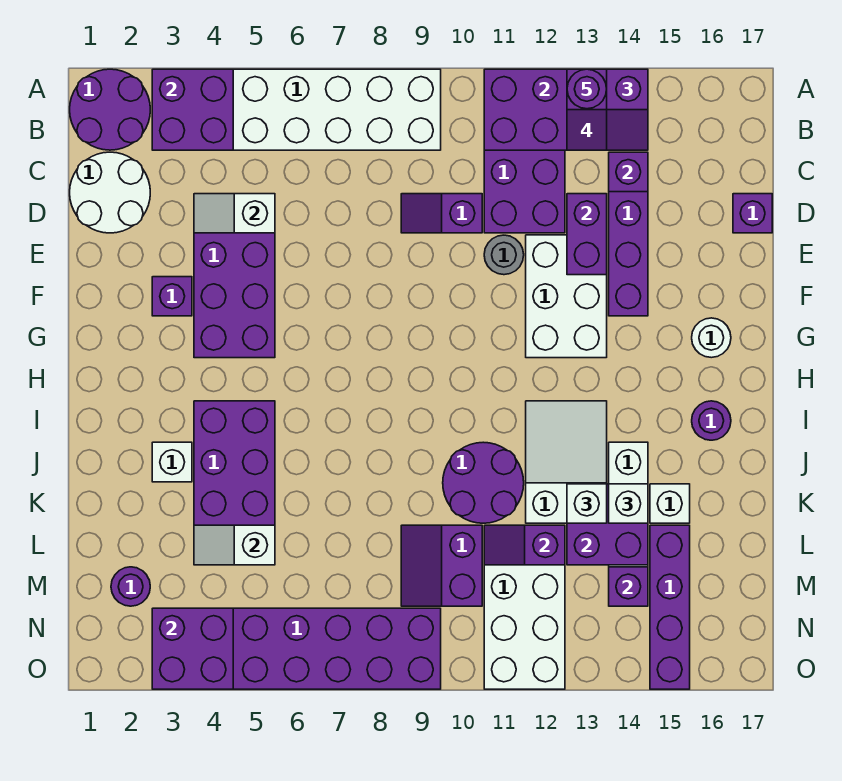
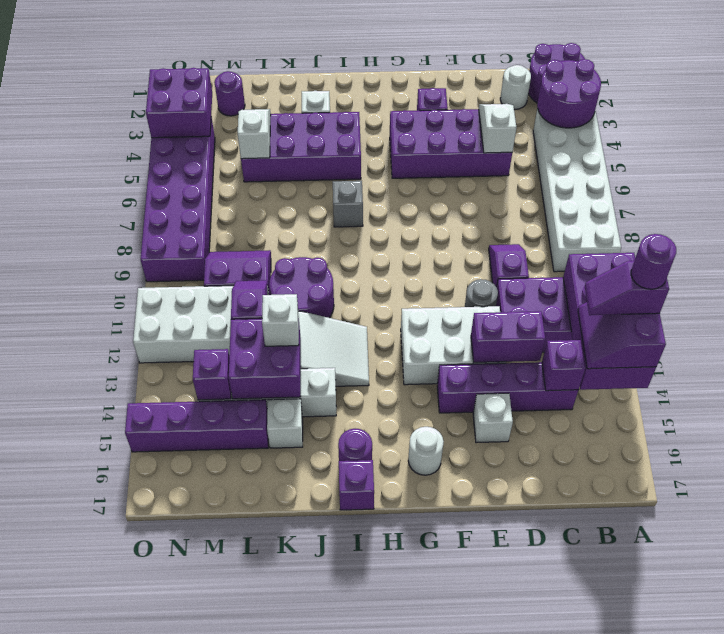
purple brick A3:B4 level 2 -> purple round brick A3:B4 level 2
white round brick C1:D2 level 1 -> white round brick C2 level 1
purple brick D17 level 1 -> purple brick I17 level 1
none -> grey brick I7 level 1
white brick K14 level 3 -> white brick E15 level 1

